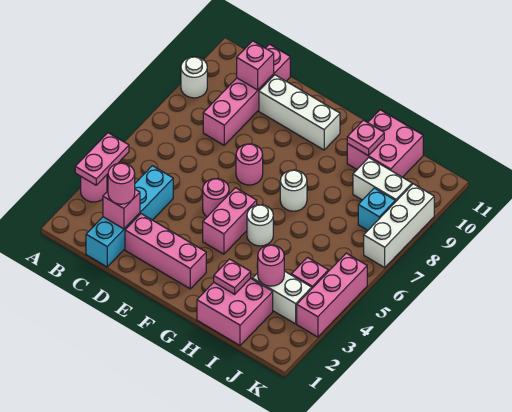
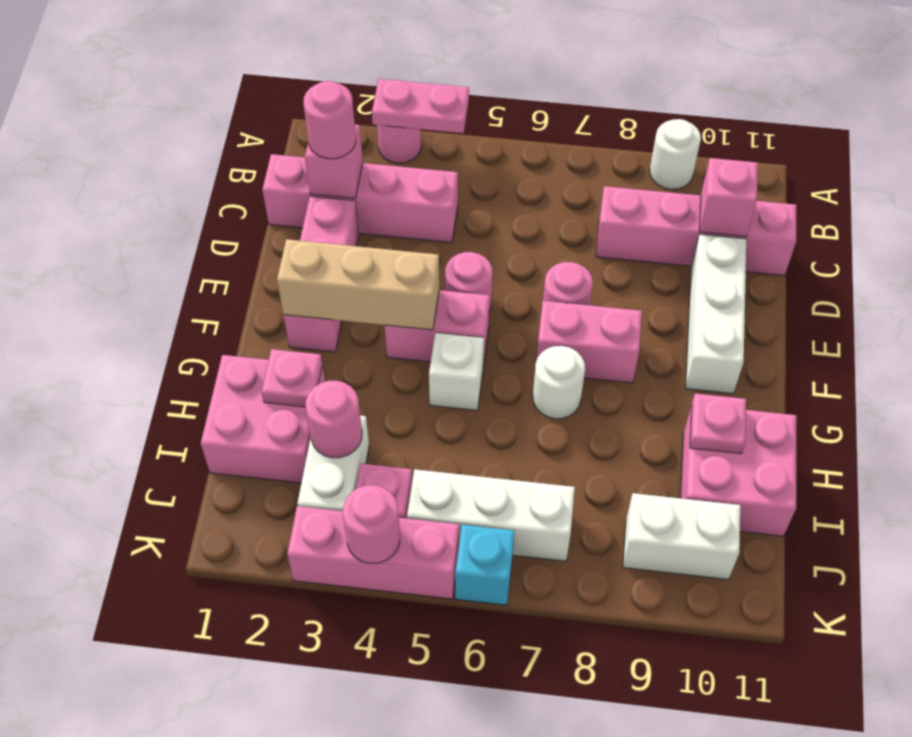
cyan brick C1:C4 level 1 -> pink brick C1:C4 level 1
none -> tan brick F2:F4 level 2
none -> pink brick F7:F8 level 1
white round brick G5 level 1 -> white brick G5 level 1
white brick I9:J9 level 1 -> white brick J9:J10 level 1
cyan brick J8 level 1 -> cyan brick K6 level 1
none -> pink round brick K4 level 2
white brick K7:K9 level 1 -> white brick J5:J7 level 1

